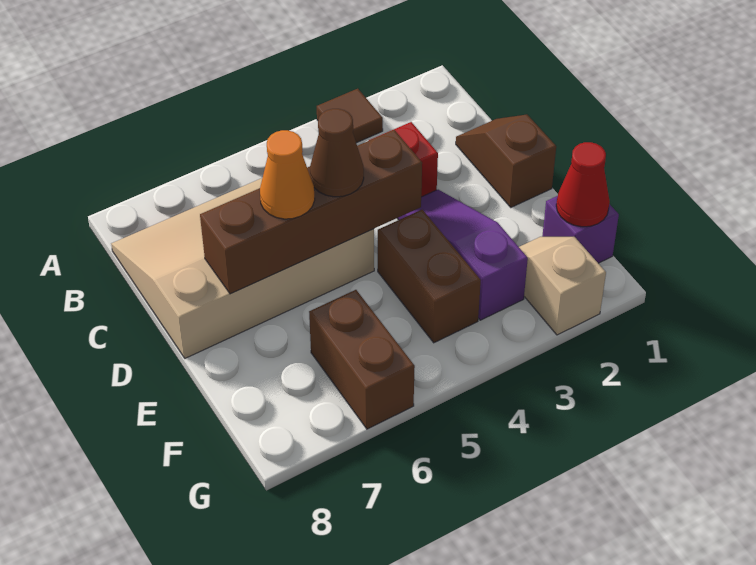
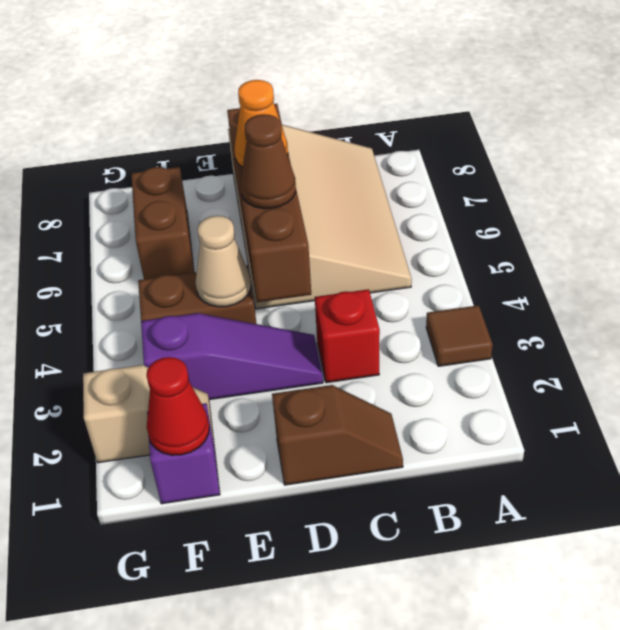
none -> tan cone E4 level 2
brown brick F6:G6 level 1 -> brown brick F6:F7 level 1

